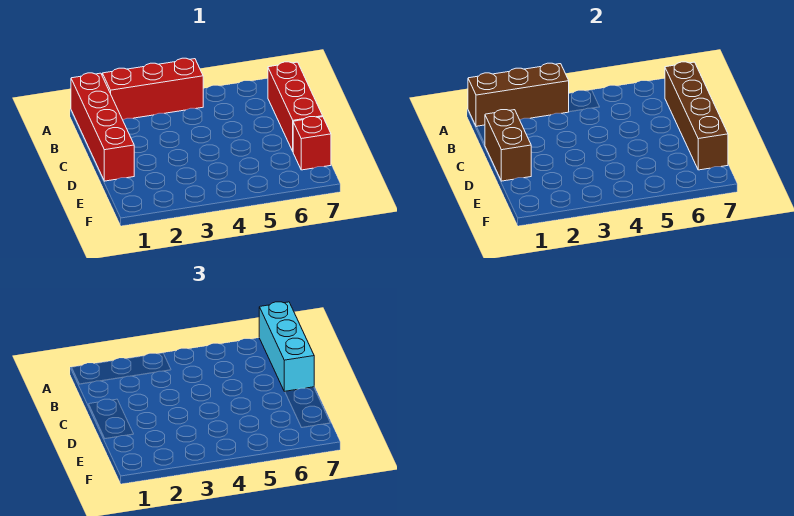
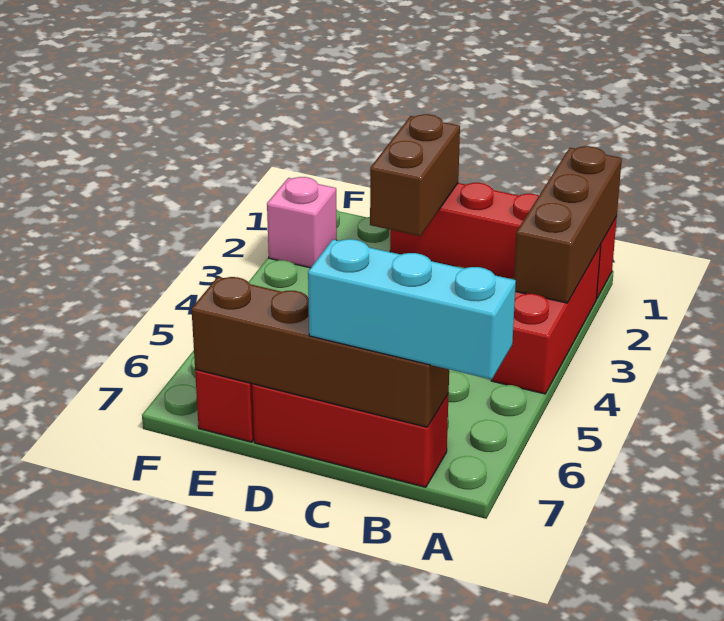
brown brick C1:D1 level 2 -> brown brick D1:D2 level 2
none -> pink brick F2 level 1

